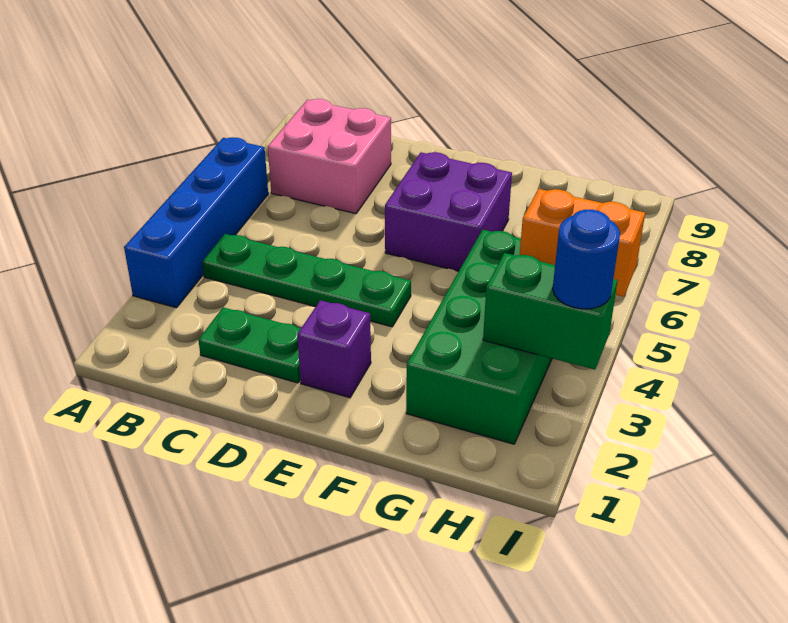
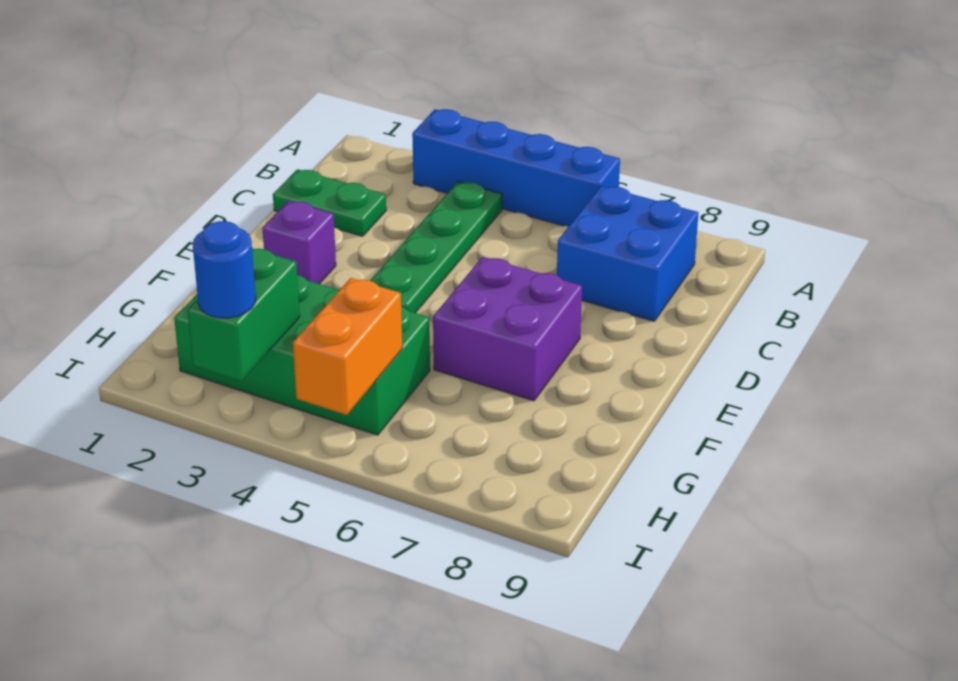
pink brick B7:C8 level 1 -> blue brick B7:C8 level 1
green plate C2:D2 level 1 -> green plate C1:C2 level 1

